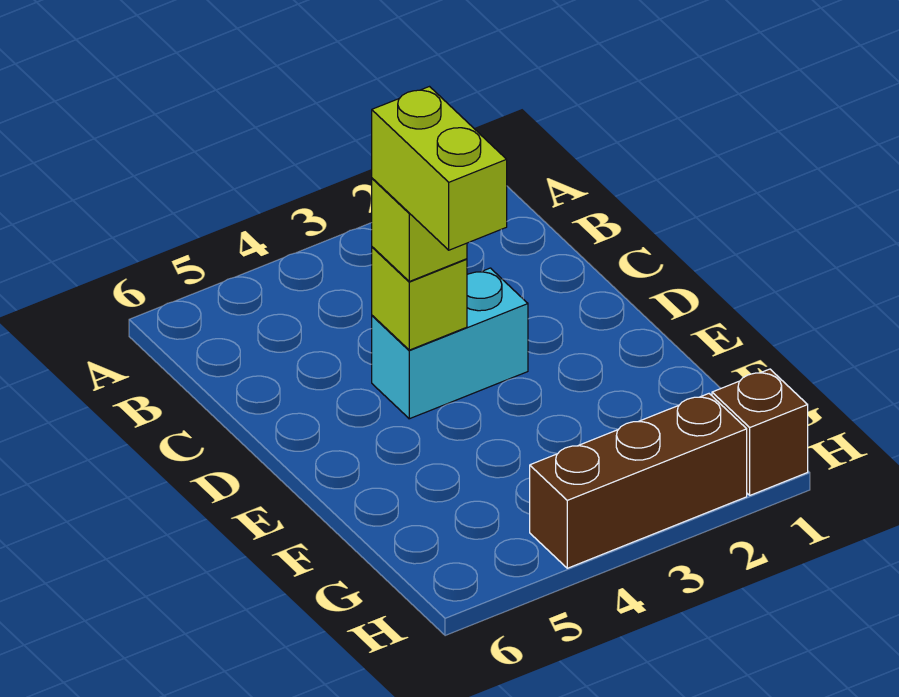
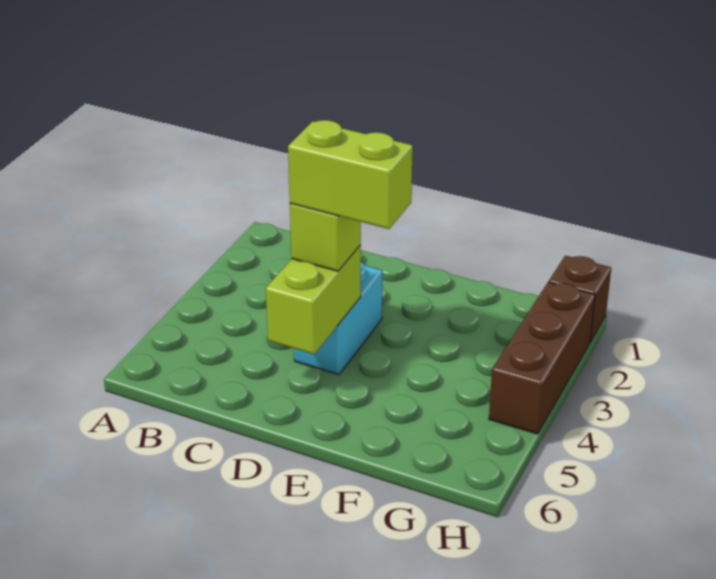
lime brick D4 level 2 -> lime brick D4:D5 level 2

